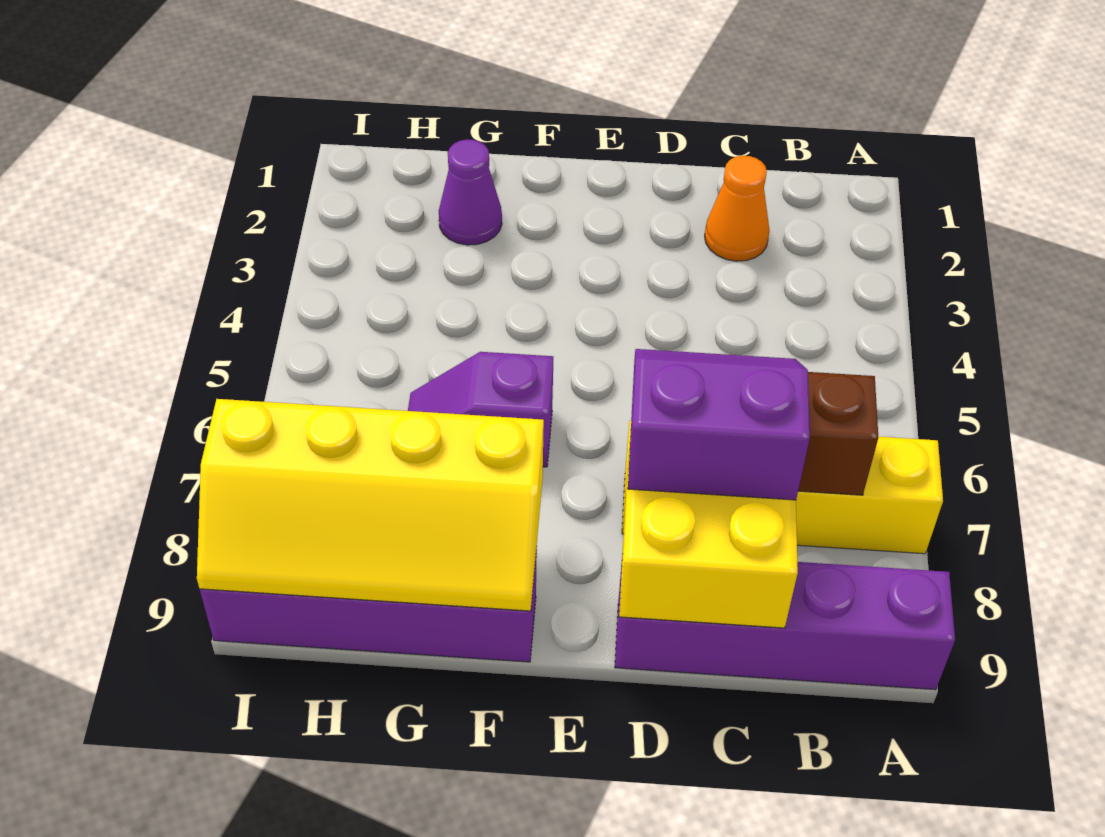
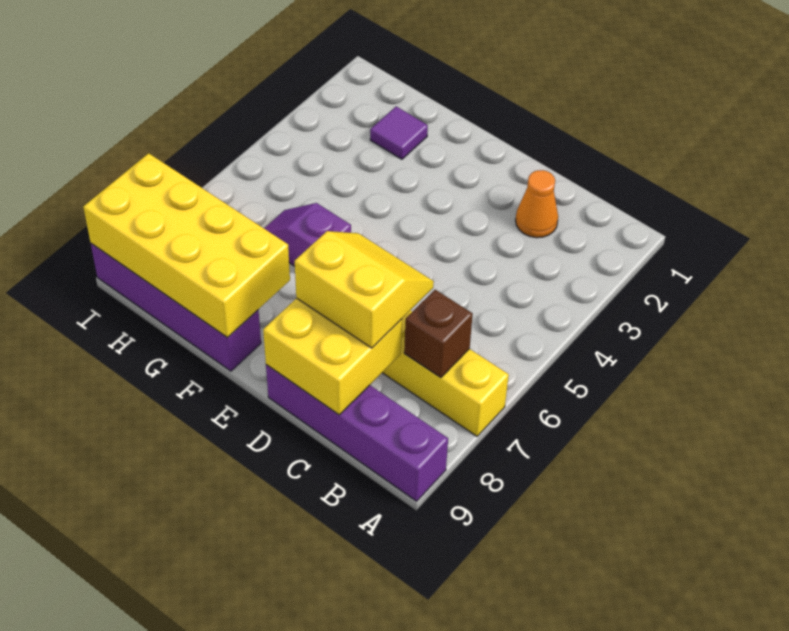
purple slope C7:D8 level 3 top 8 -> yellow slope C7:D8 level 3 top 8
yellow slope F8:I9 level 2 top 8 -> yellow brick F8:I9 level 2
purple cone G2 level 1 -> purple tile G2 level 1

